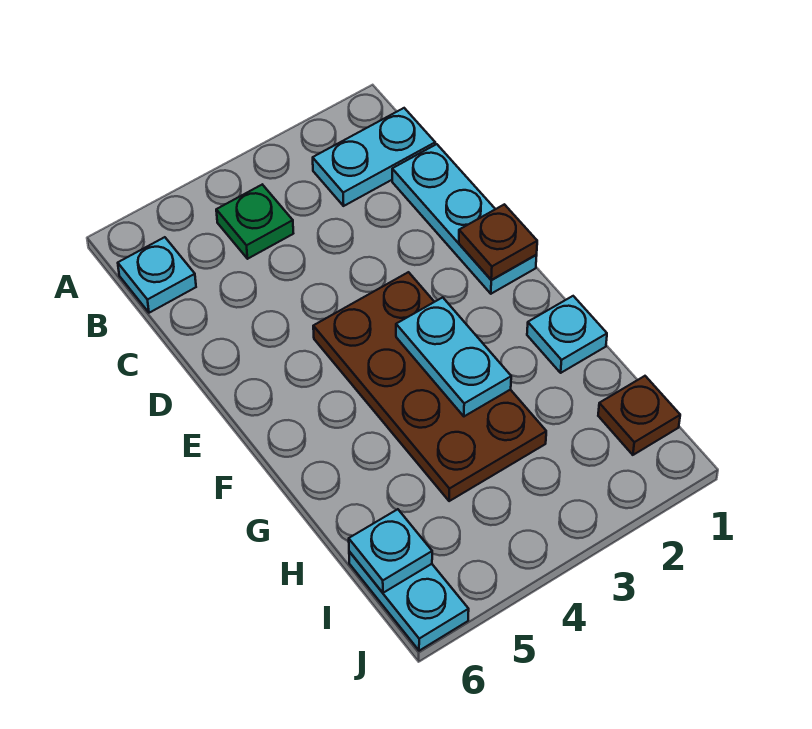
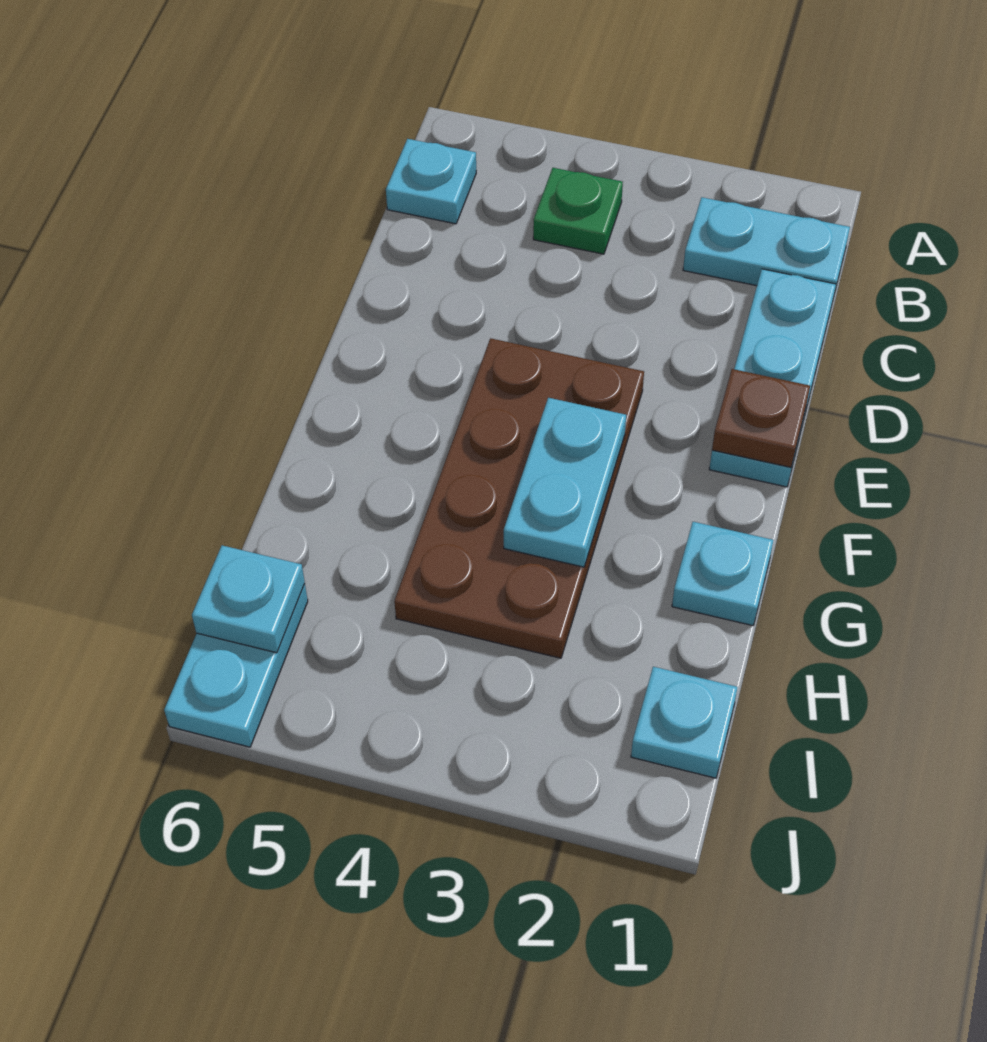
brown plate I1 level 1 -> cyan plate I1 level 1

